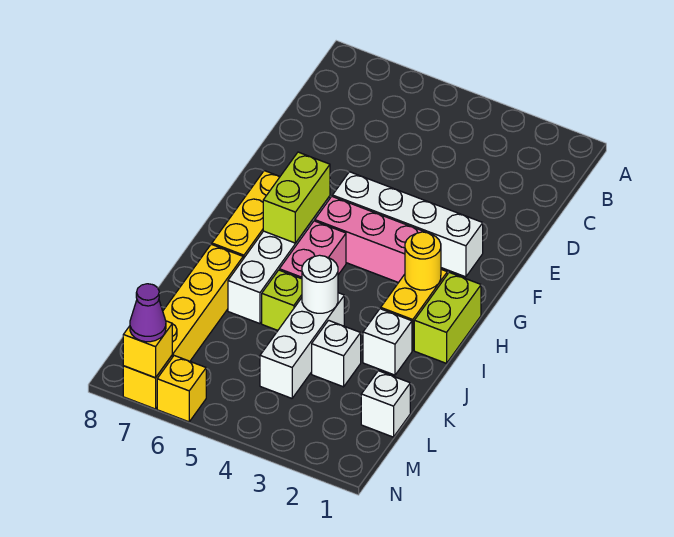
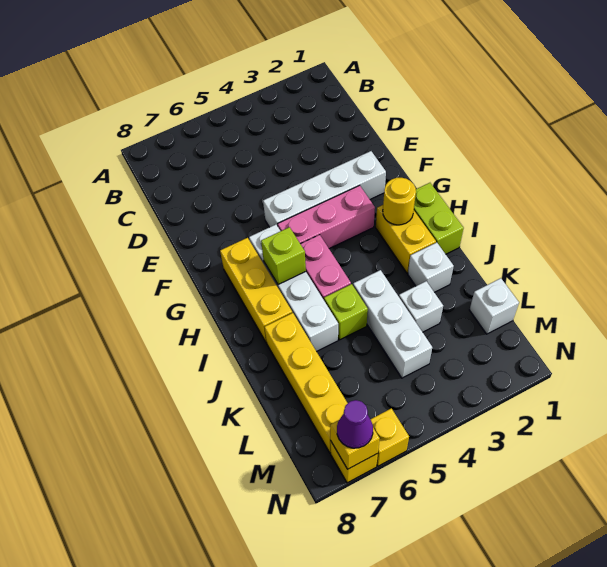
lime brick G6:H6 level 2 -> lime brick H6 level 2
white round brick J4 level 2 -> none

